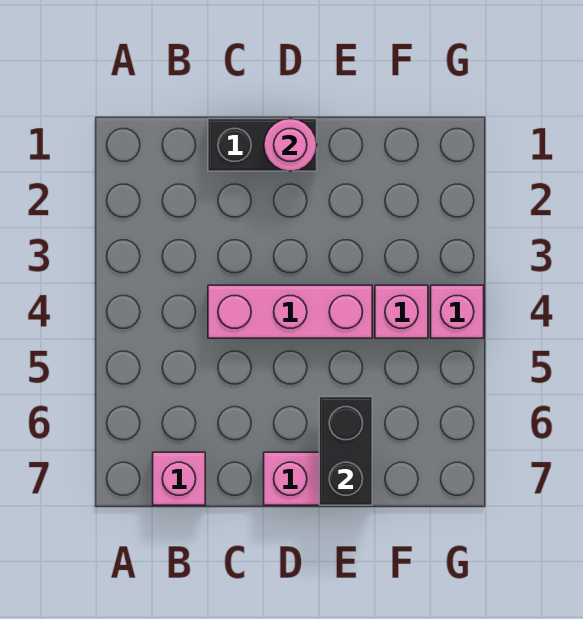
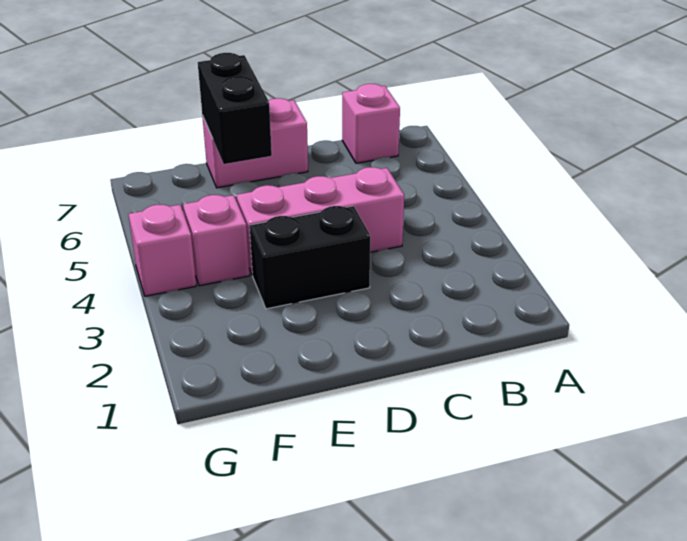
black brick C1:D1 level 1 -> black brick D3:E3 level 1
pink round brick D1 level 2 -> none

